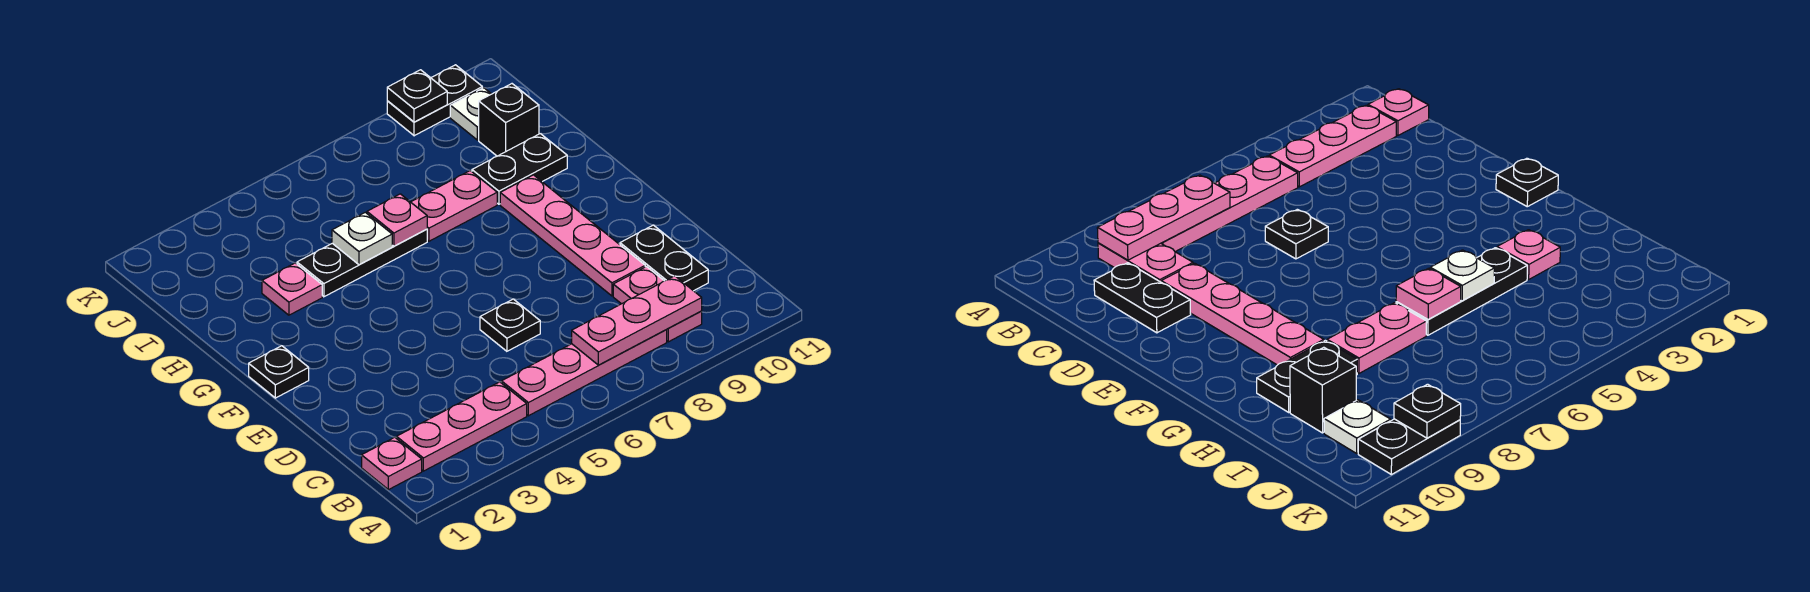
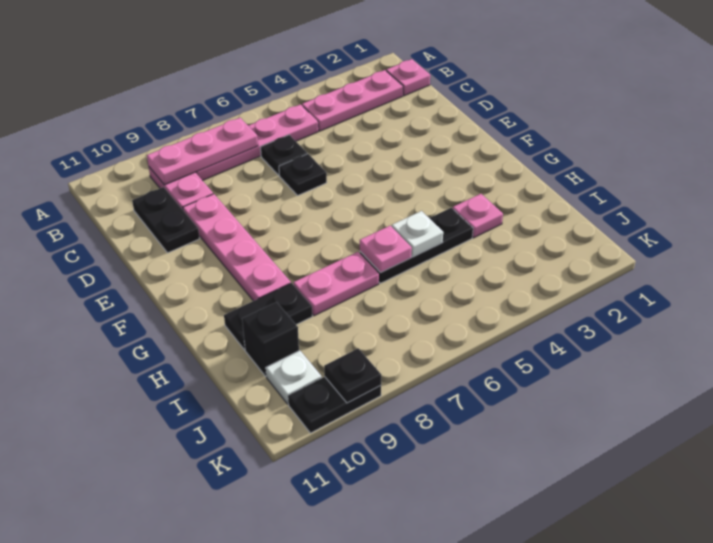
black plate F1 level 1 -> black plate C6 level 1

